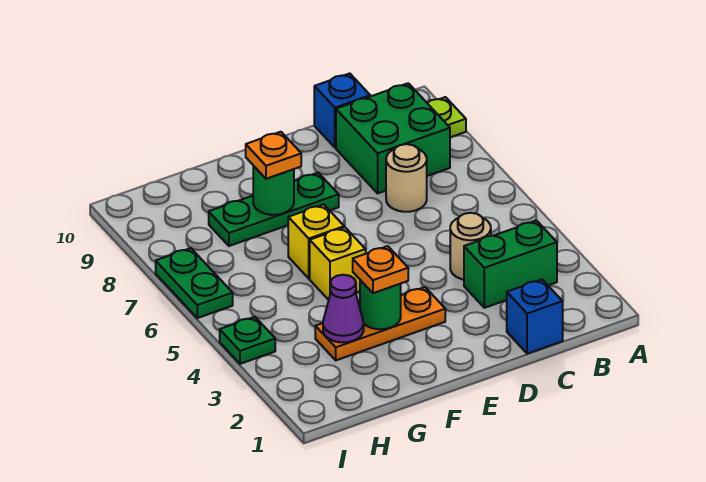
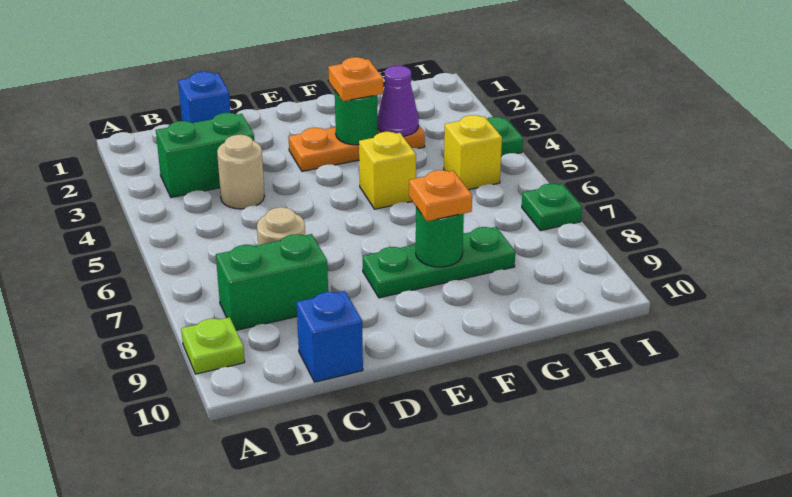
green brick B8:C9 level 1 -> green brick B8:C8 level 1
yellow brick F6 level 1 -> yellow brick H5 level 1
green plate I6:I7 level 1 -> green plate I7 level 1

